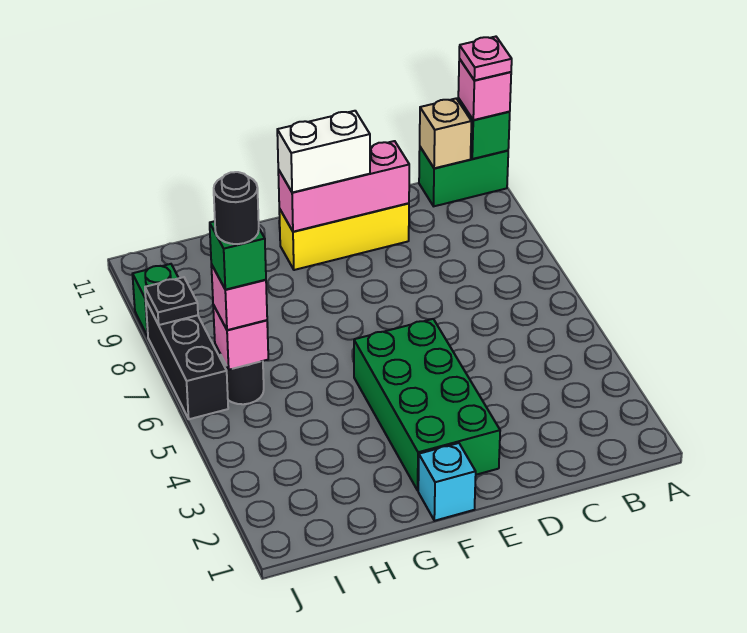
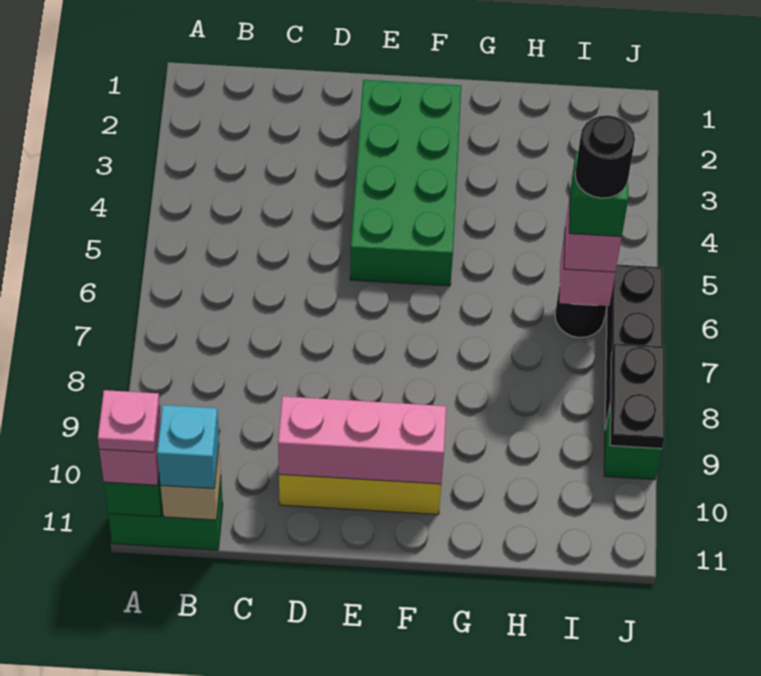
white brick E10:F10 level 3 -> none
cyan brick F1 level 1 -> cyan brick B11 level 3
black plate J8 level 2 -> black plate J8:J9 level 2

